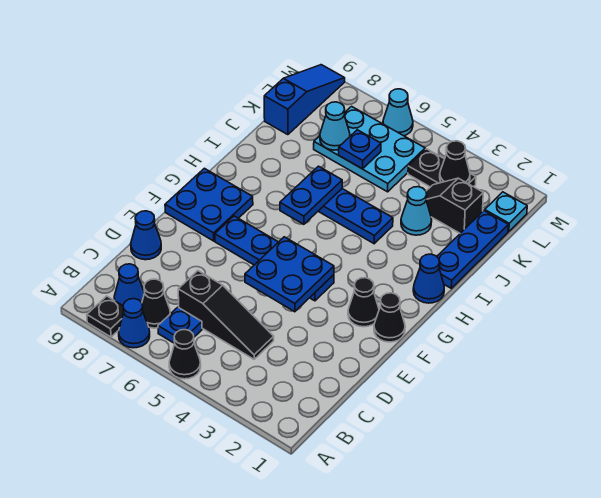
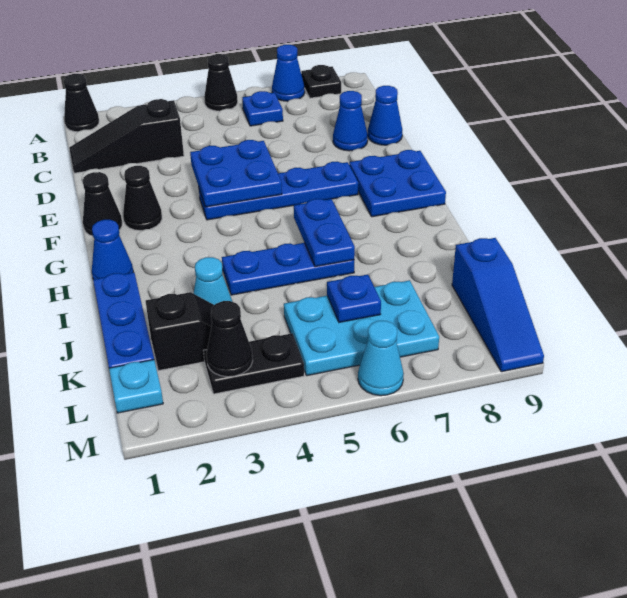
black cone B7 level 1 -> black cone A1 level 1
blue cone B8 level 1 -> blue cone D8 level 1
black slope C4:C6 level 1 top 6 -> black slope C1:C3 level 1 top 3
cyan cone K7 level 2 -> none

